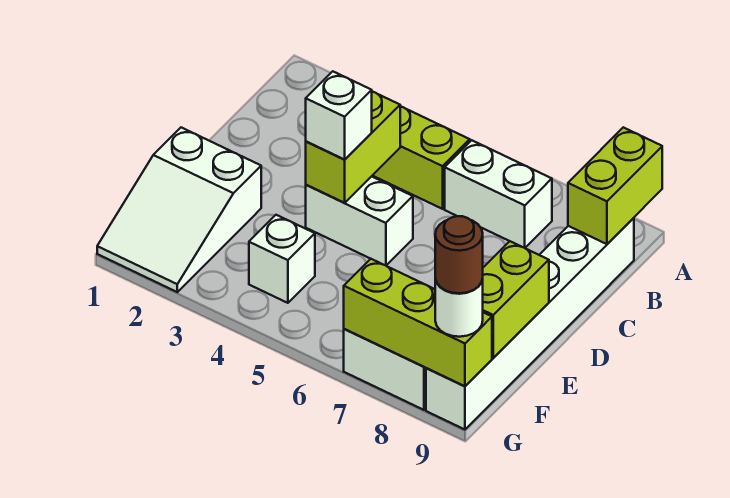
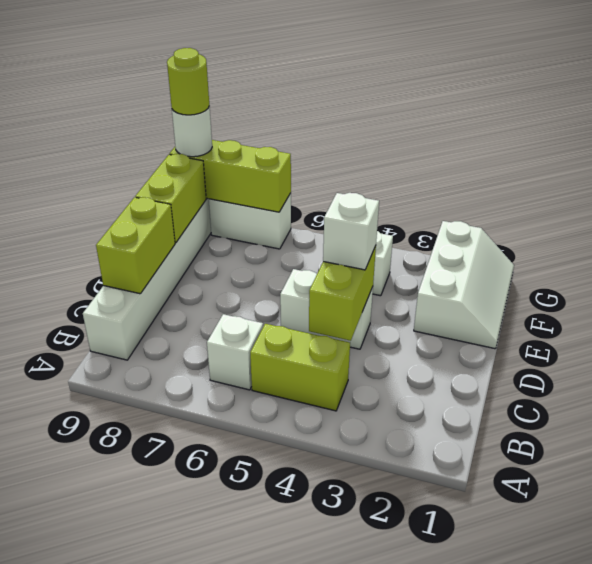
lime brick A9:B9 level 2 -> lime brick C9:D9 level 2
white brick B6:B7 level 1 -> white brick B6 level 1
white slope E1:G2 level 1 top E -> white slope E1:G2 level 1 top 2
brown round brick G9 level 4 -> lime round brick G9 level 4

